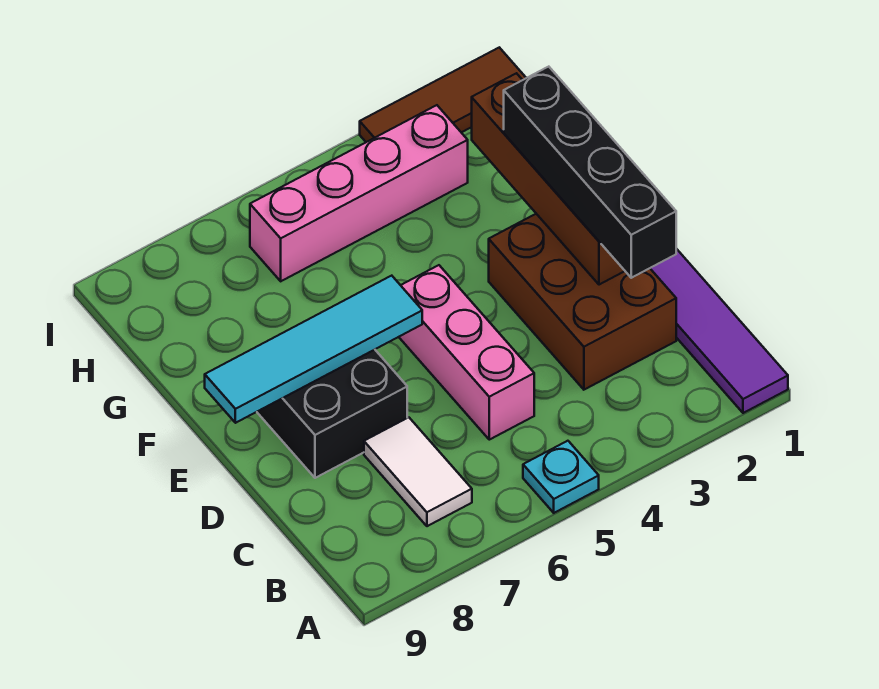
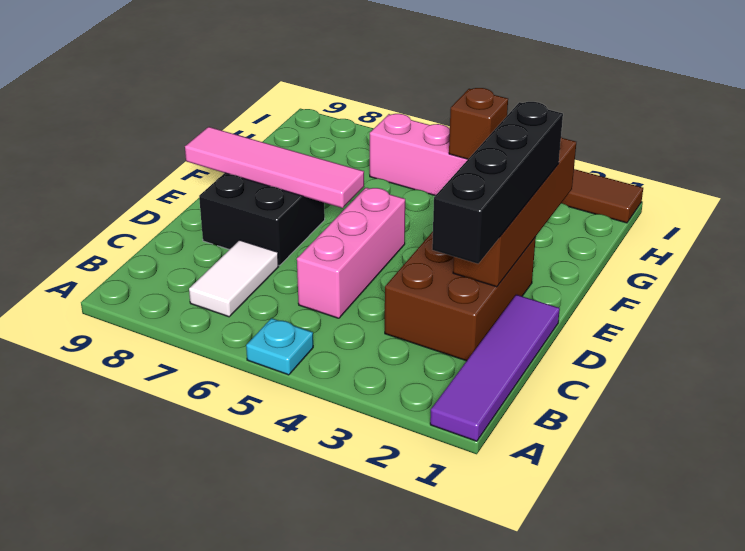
cyan tile E6:E9 level 2 -> pink tile E6:E9 level 2
none -> brown brick H4 level 2

